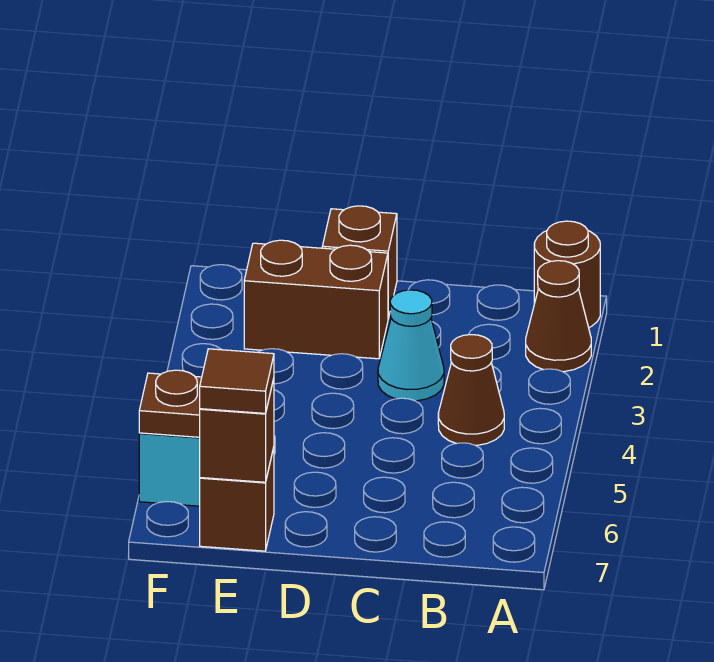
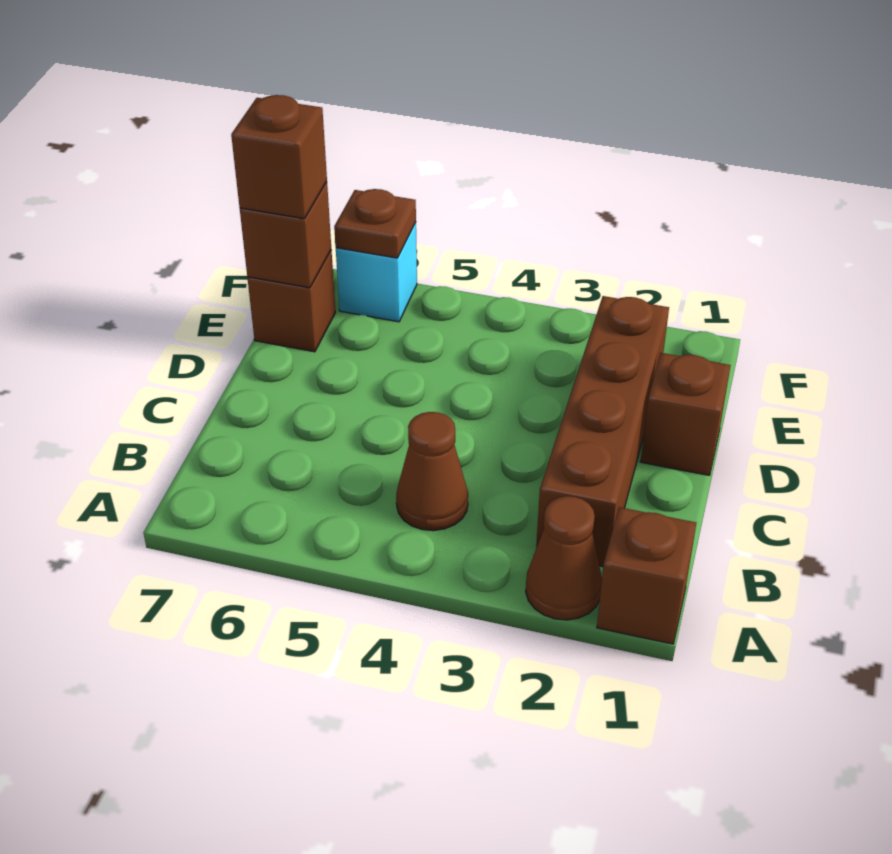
brown round brick A1 level 1 -> brown brick A1 level 1
cyan cone C3 level 1 -> none
brown brick D2:E2 level 1 -> brown brick B2:E2 level 1
brown tile E7 level 3 -> brown brick E7 level 3

